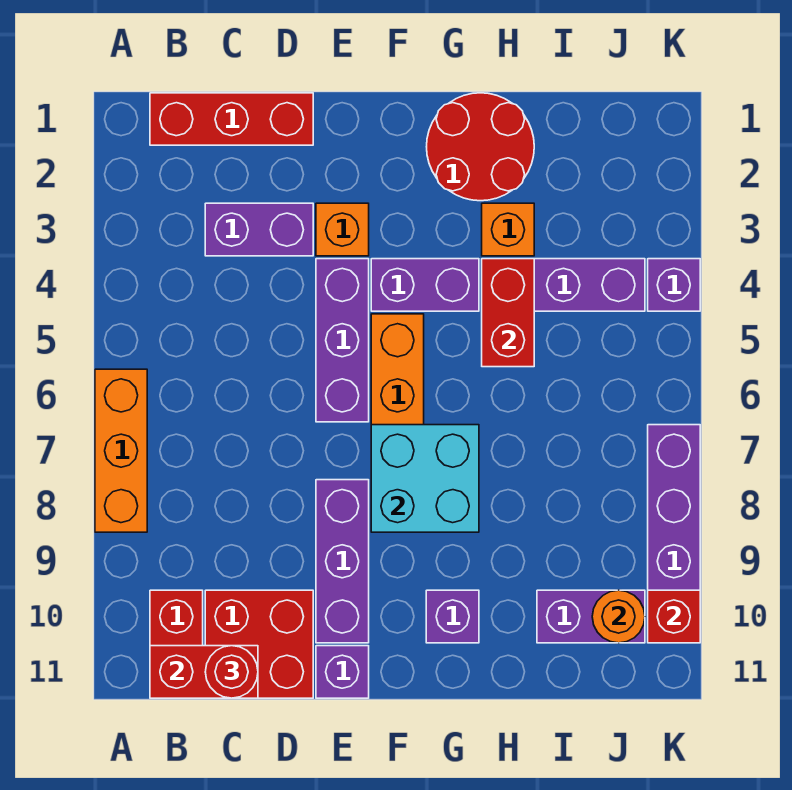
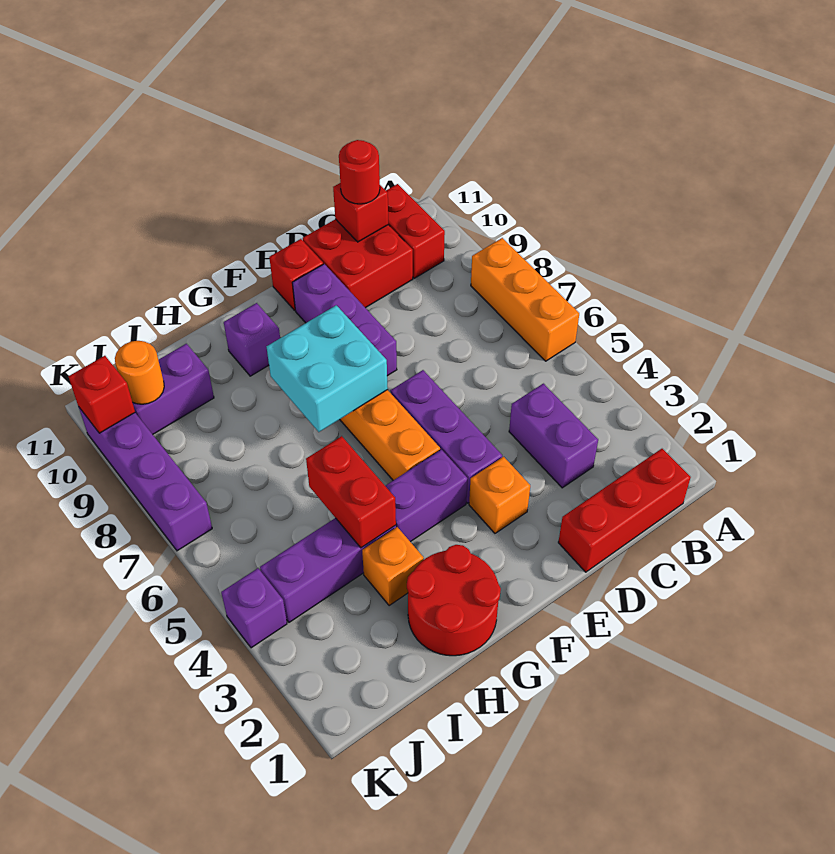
red brick B11:C11 level 2 -> red brick C11 level 2
purple brick C3:D3 level 1 -> purple brick C3:C4 level 1
purple brick E11 level 1 -> red brick E11 level 1

